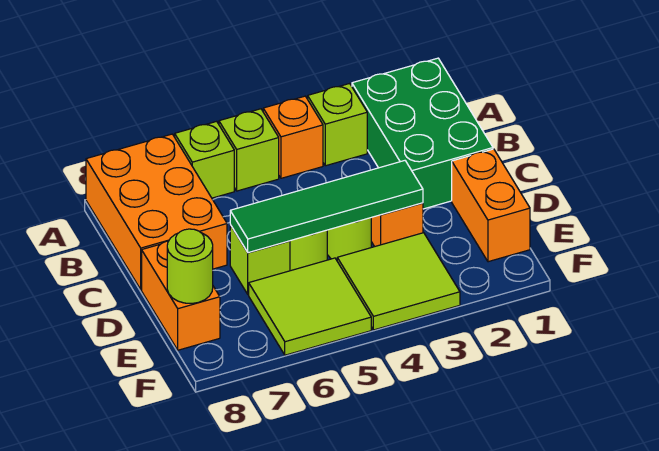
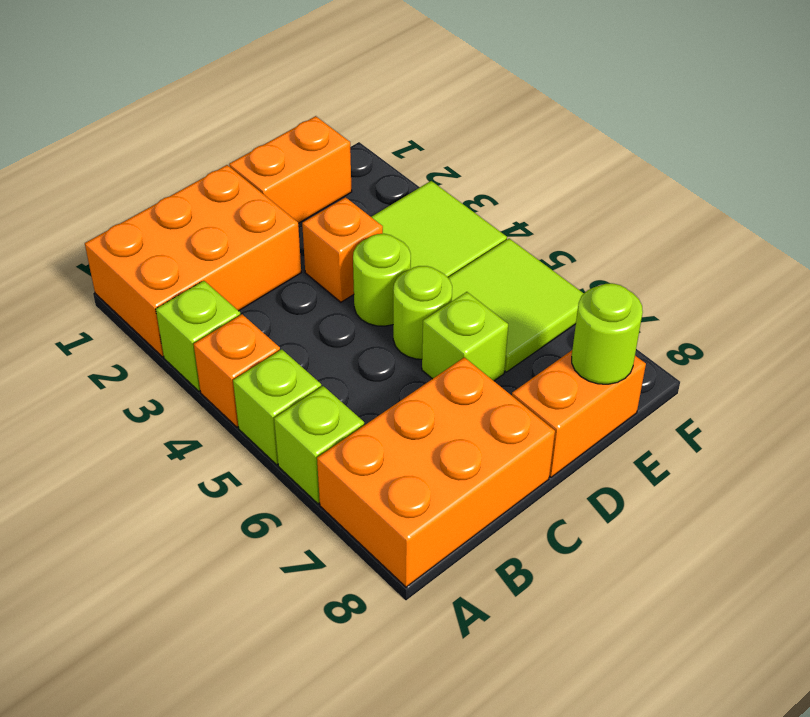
green brick A1:C2 level 1 -> orange brick A1:C2 level 1
green tile D3:D6 level 2 -> none

